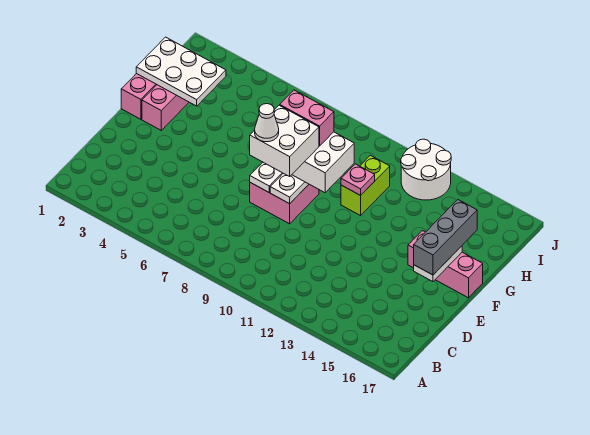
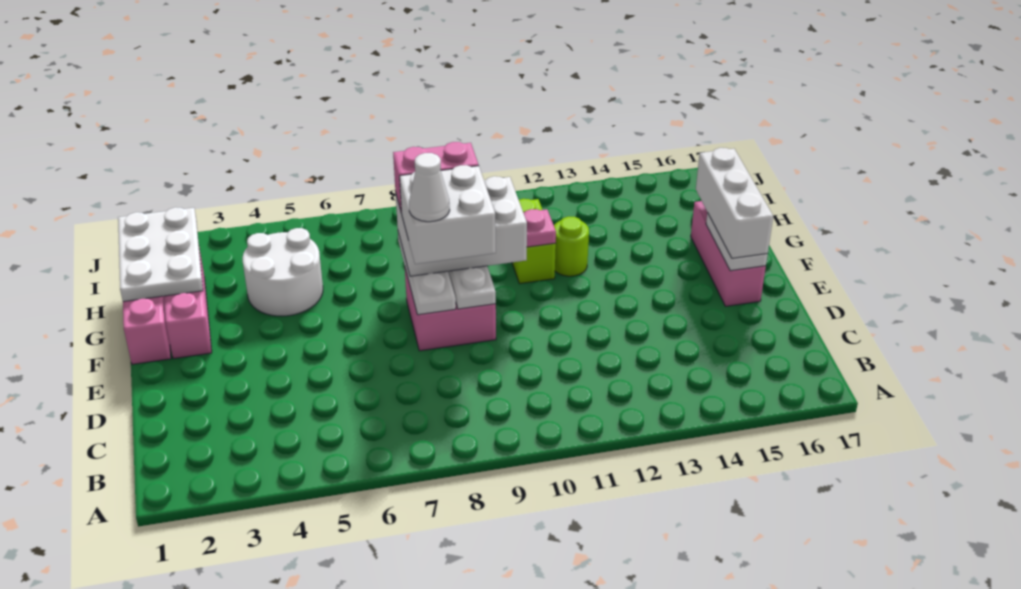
grey brick E16:G16 level 3 -> white brick E16:G16 level 3
pink brick F15:F17 level 1 -> pink brick E16:G16 level 1
white plate G1:H3 level 2 -> white plate G1:I2 level 2
none -> lime round brick G12 level 1
white round brick I12:J13 level 1 -> white round brick G4:H5 level 1

